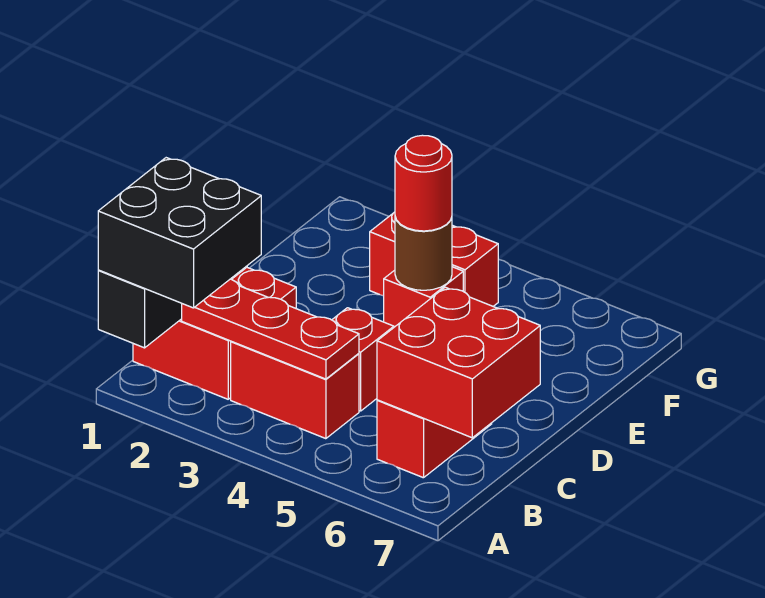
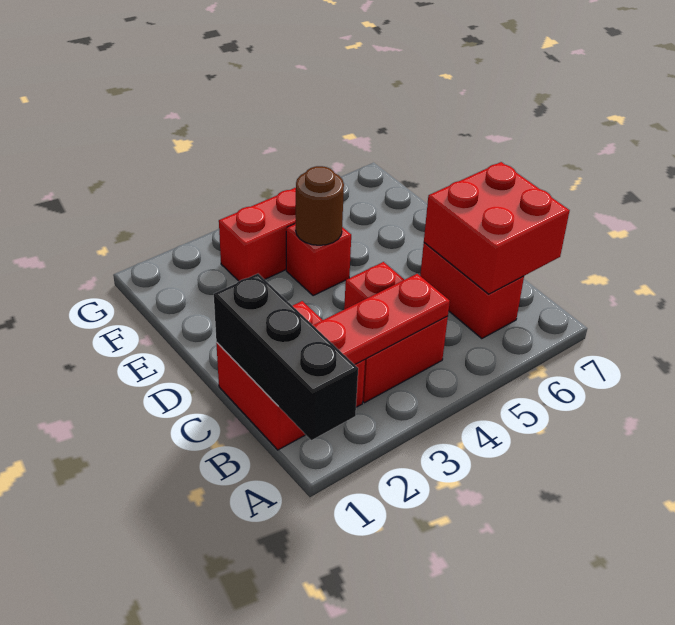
black brick A1:B2 level 3 -> none
red round brick E4 level 3 -> none

